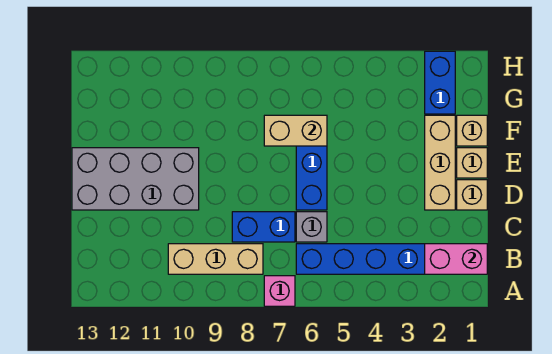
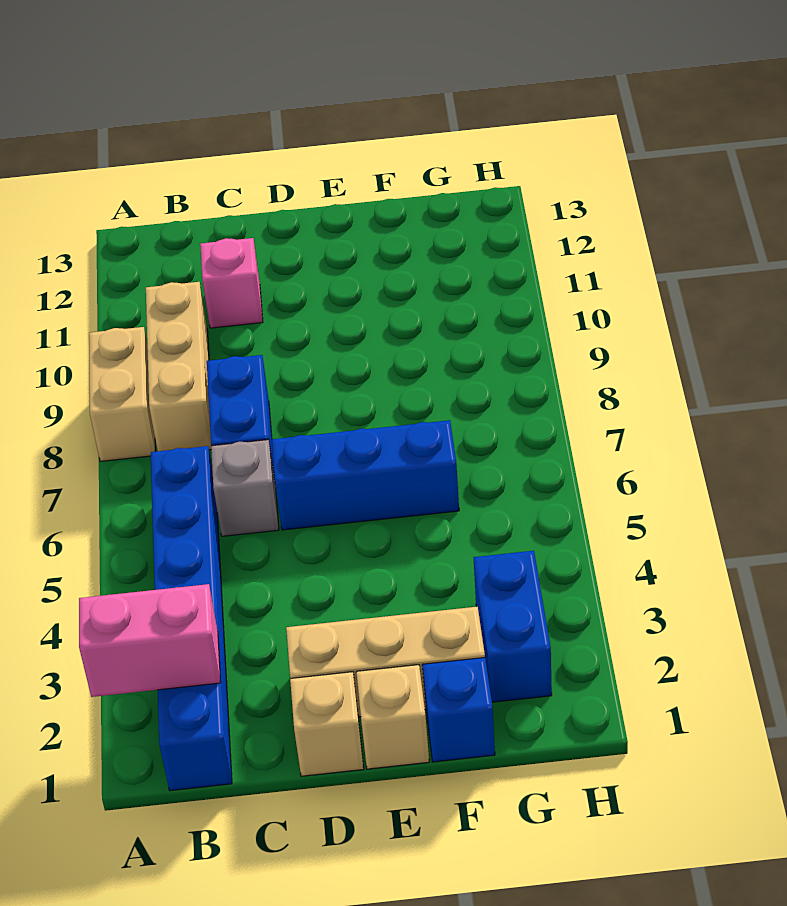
pink brick A7 level 1 -> pink brick C11 level 1
pink brick B1:B2 level 2 -> pink brick A2:B2 level 2
grey brick D10:E13 level 1 -> none
tan brick F1 level 1 -> blue brick F1 level 1
tan brick F6:F7 level 2 -> tan brick A8:A9 level 1
blue brick G2:H2 level 1 -> blue brick G2:G3 level 1

